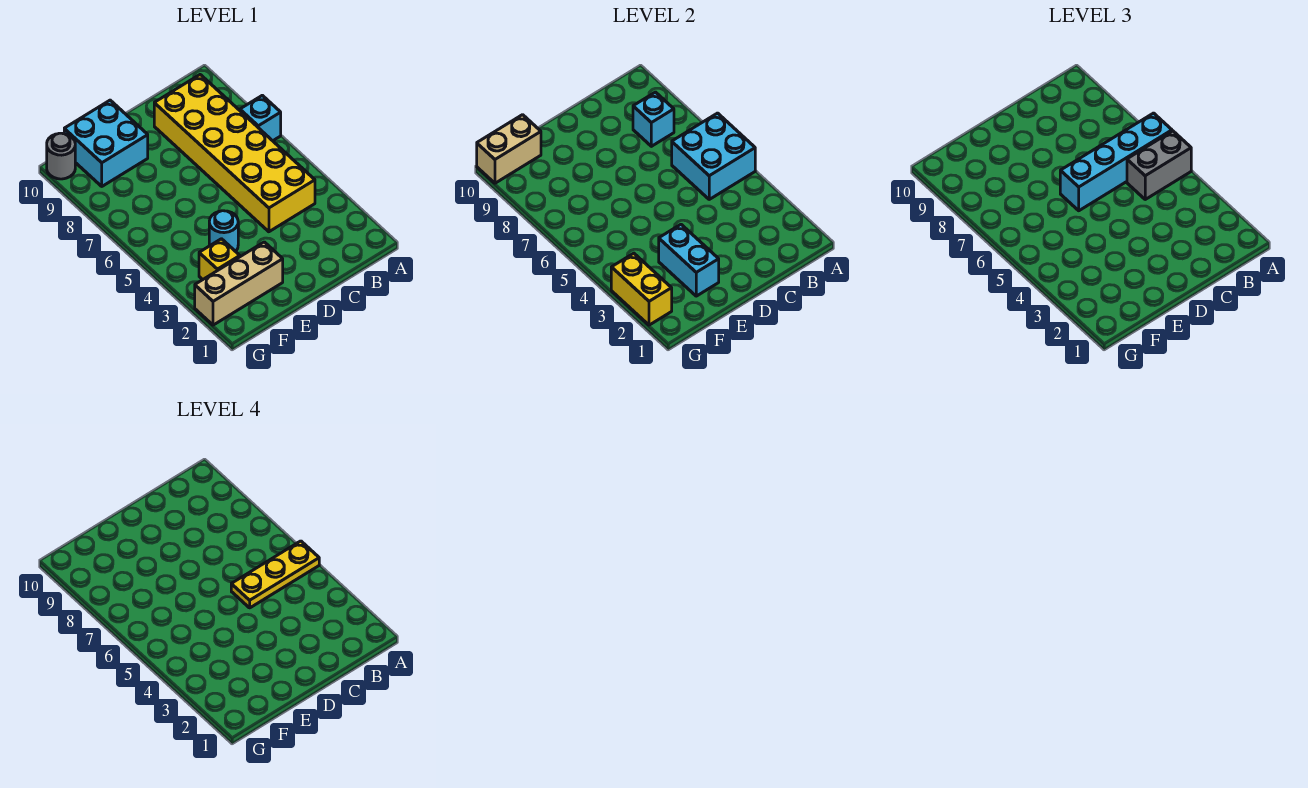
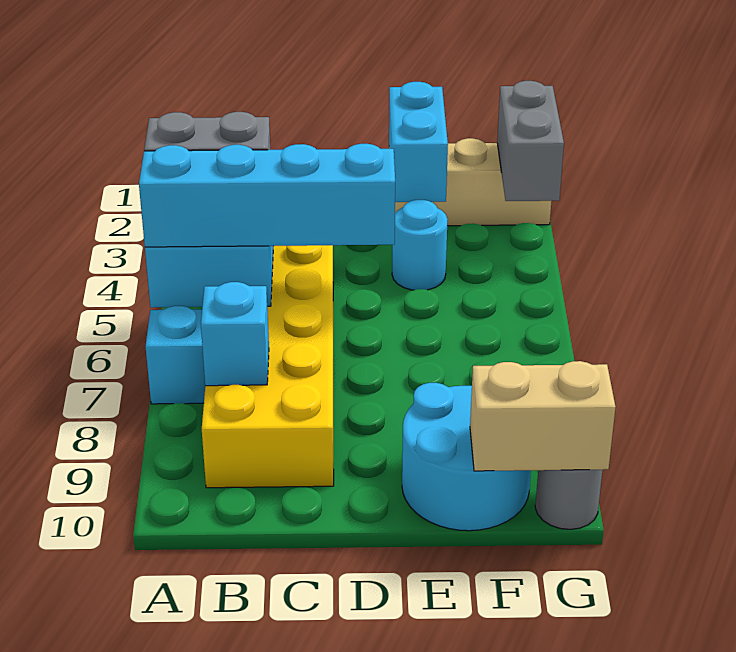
yellow plate A5:C5 level 4 -> none
cyan brick E9:F10 level 1 -> cyan round brick E9:F10 level 1
yellow brick F3 level 1 -> none
yellow brick G2:G3 level 2 -> grey brick G2:G3 level 2

